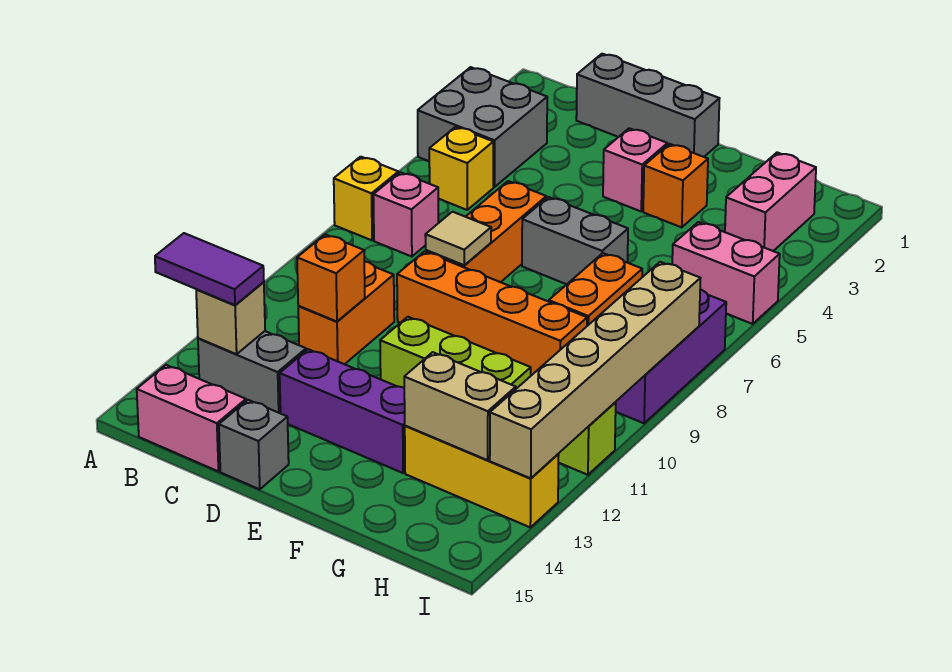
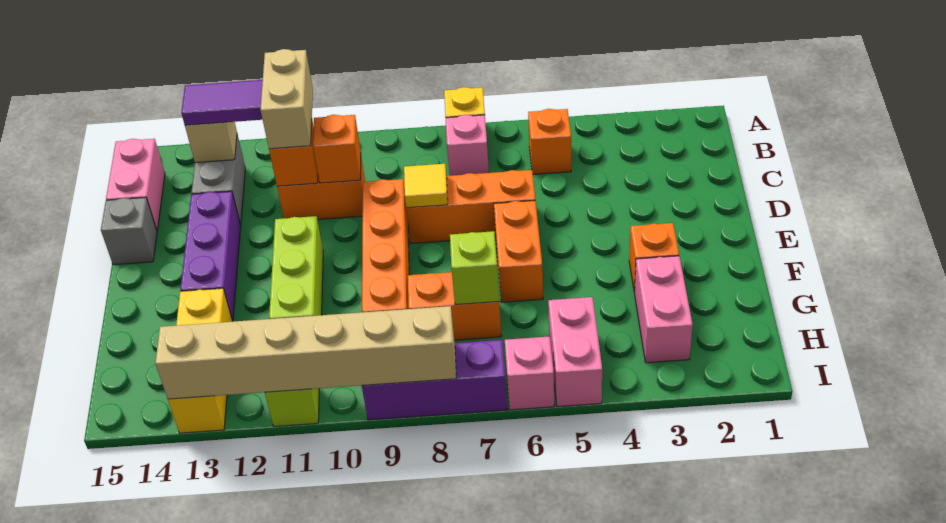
grey brick A3:B4 level 1 -> none
purple tile A13:B13 level 3 -> purple tile B12:B13 level 3
yellow brick B5 level 1 -> orange brick B5 level 1
grey brick C1:E1 level 1 -> none
none -> orange brick C10 level 2
tan tile D8 level 2 -> yellow tile D8 level 2
pink brick E3 level 1 -> pink brick I6 level 1
grey brick E6:F6 level 1 -> orange brick E6:F6 level 1
none -> lime brick G7 level 2
tan brick G13:H13 level 2 -> tan brick B11:C11 level 3
pink brick H2:H3 level 1 -> pink brick G3:H3 level 1

